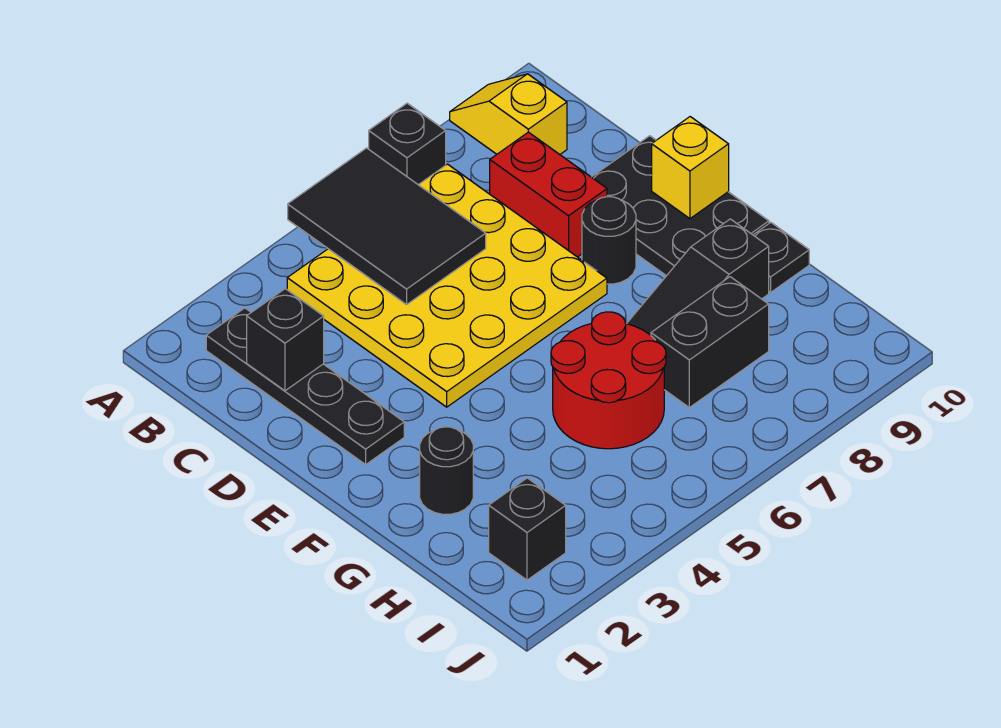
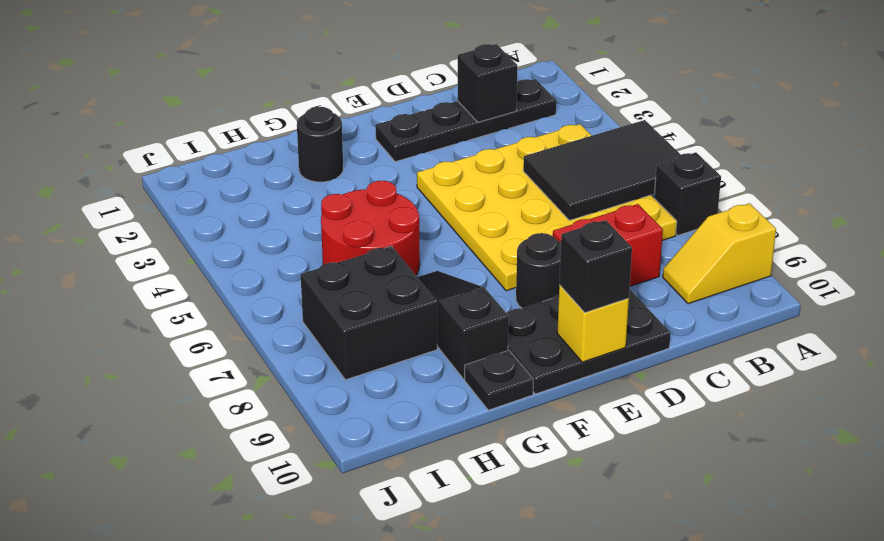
yellow slope A9:B9 level 1 top B -> yellow slope A9:B9 level 1 top A
black brick H7:H8 level 1 -> black brick H7:I8 level 1
black brick I2 level 1 -> black brick E10 level 3

